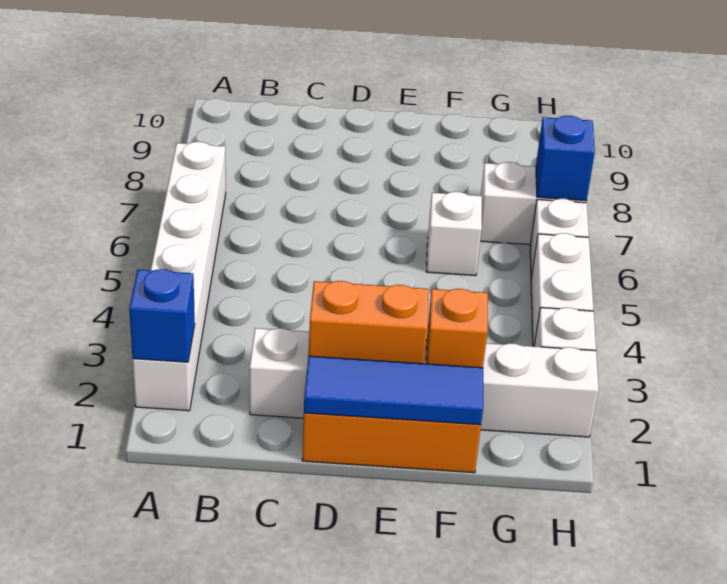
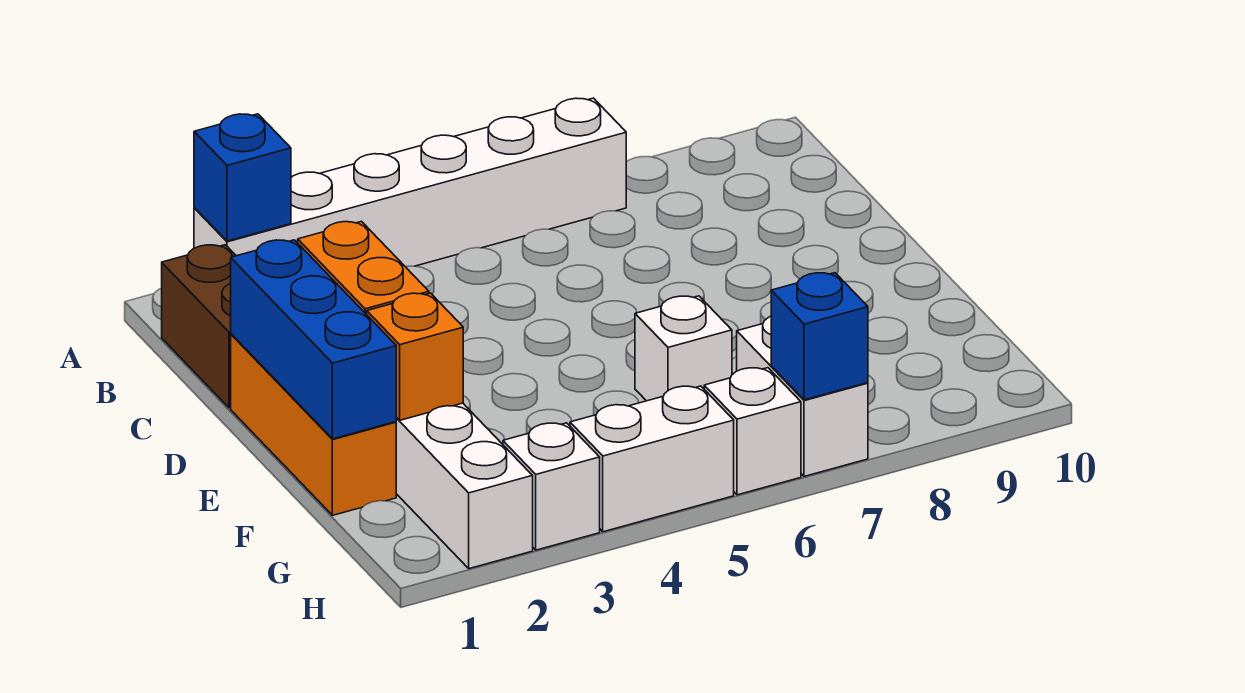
none -> brown brick B1:C1 level 1
blue tile D1:F1 level 2 -> blue brick D1:F1 level 2

